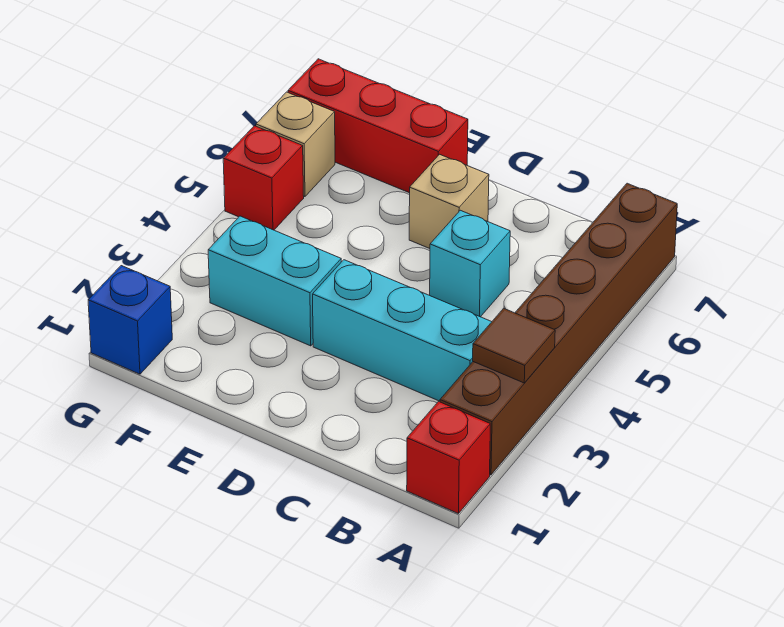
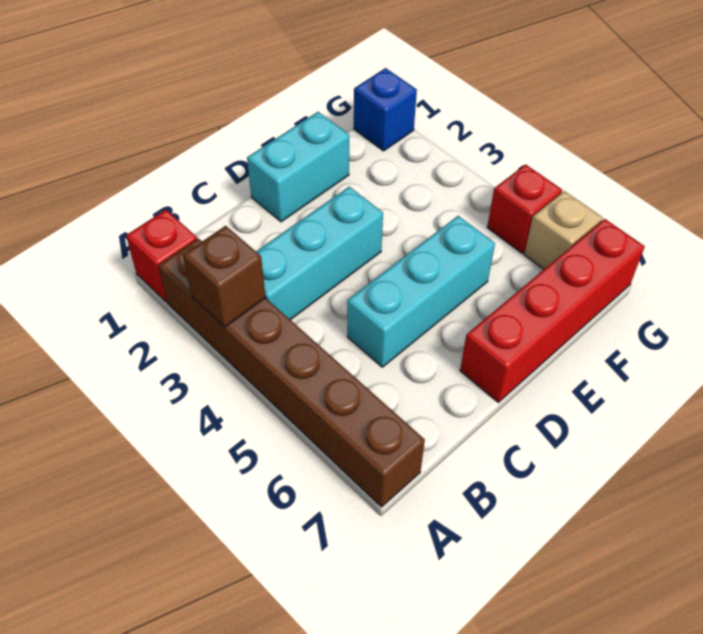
brown tile A3 level 2 -> brown brick A3 level 2
cyan brick C5 level 1 -> cyan brick C5:E5 level 1
tan brick D6 level 1 -> none
cyan brick E3:F3 level 1 -> cyan brick D1:E1 level 1
red brick E7:G7 level 1 -> red brick D7:G7 level 1

